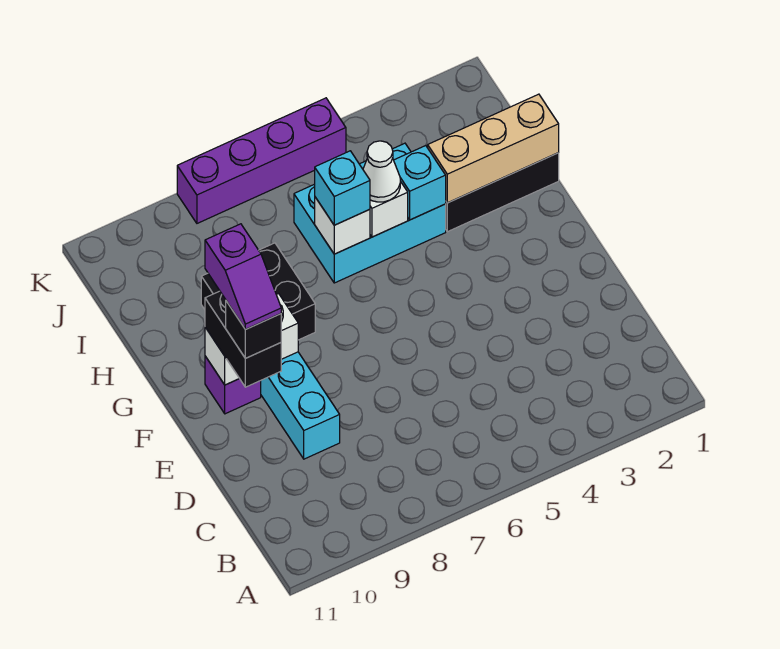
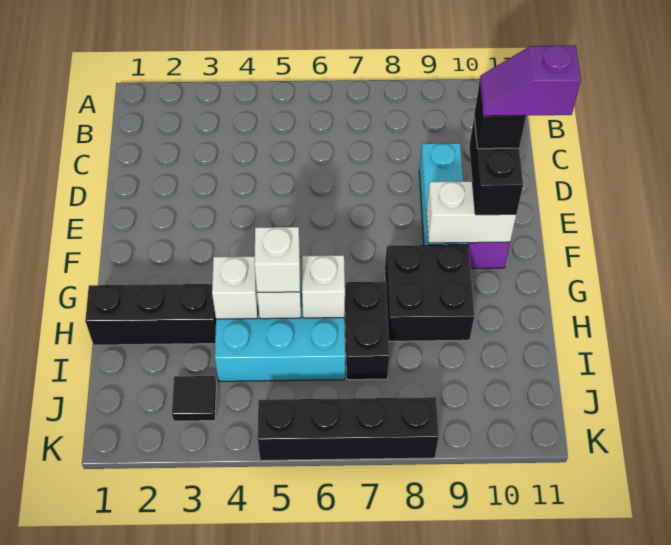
purple slope E10:F10 level 5 top F -> purple slope E10:E11 level 5 top 11
tan brick H1:H3 level 2 -> none
cyan brick H4 level 2 -> white brick H4 level 2
white cone H5 level 3 -> white brick H5 level 3
cyan brick H6 level 3 -> none
none -> black brick H7:I7 level 1
none -> black tile J3 level 1
purple brick K5:K8 level 1 -> black brick K5:K8 level 1

